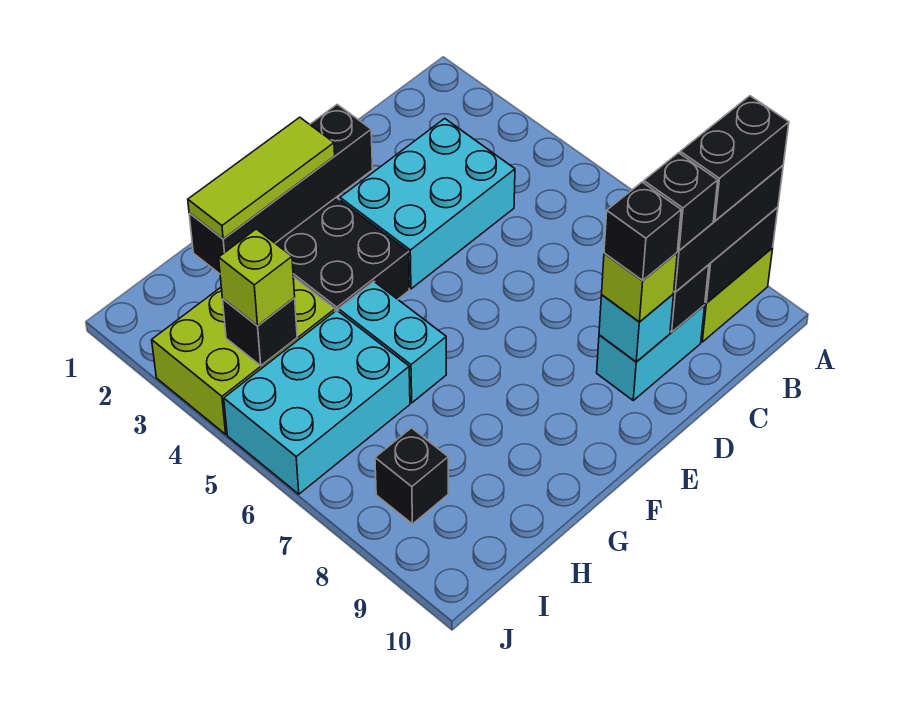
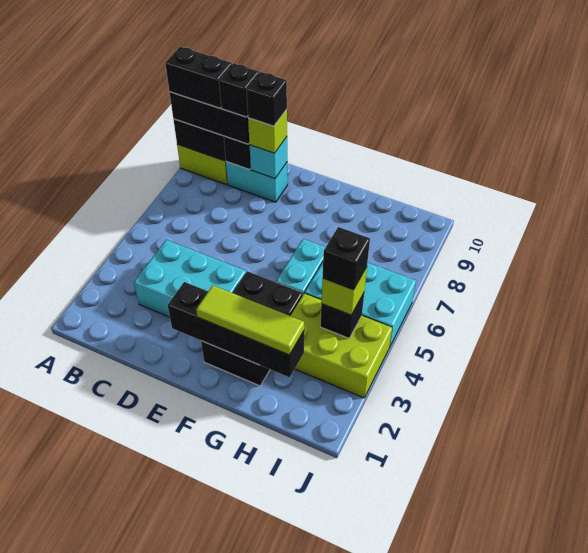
black brick I8 level 1 -> black brick I4 level 4

